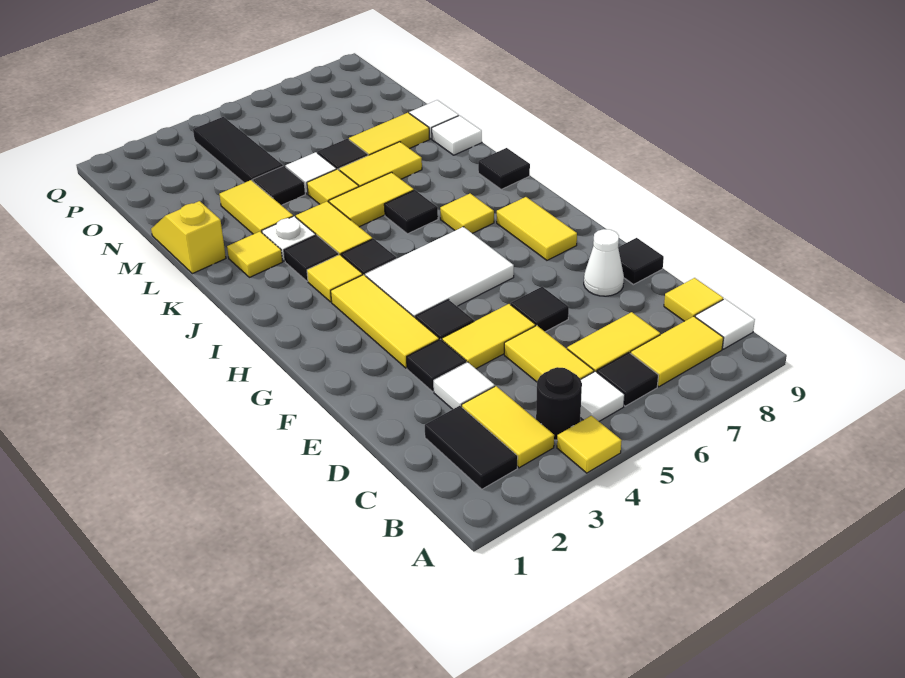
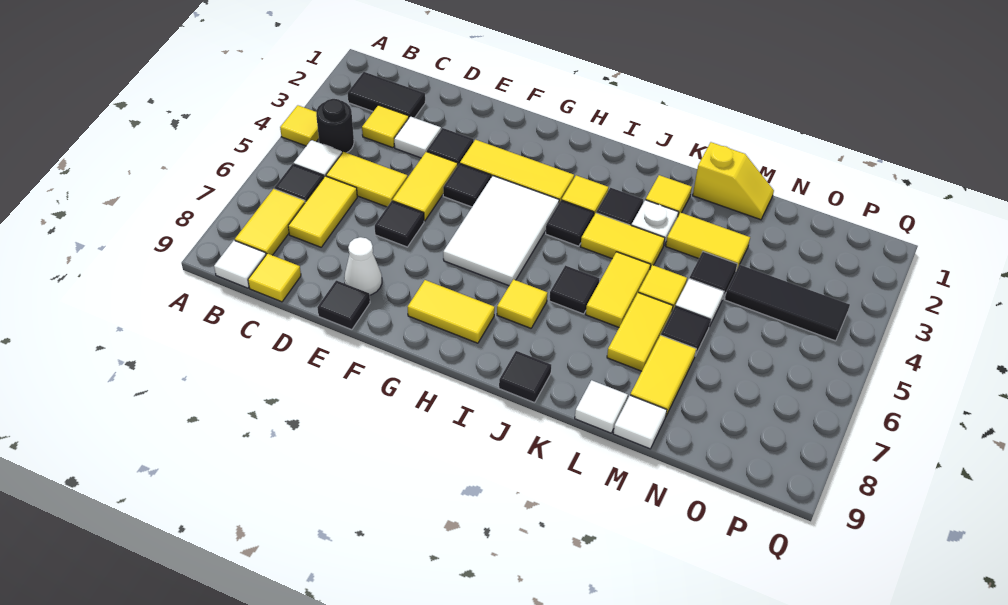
yellow tile B3:C3 level 1 -> yellow tile C3 level 1

